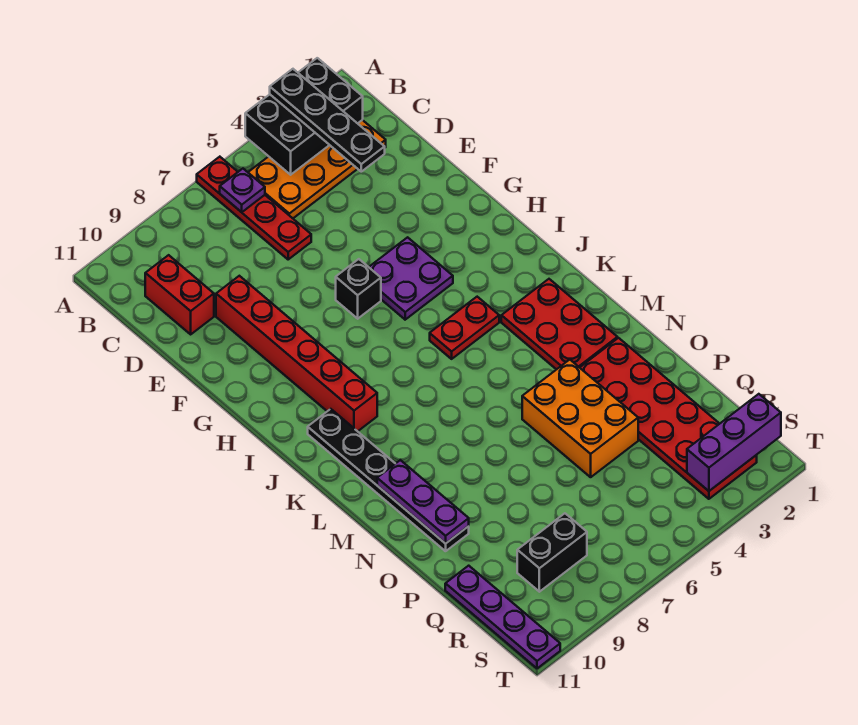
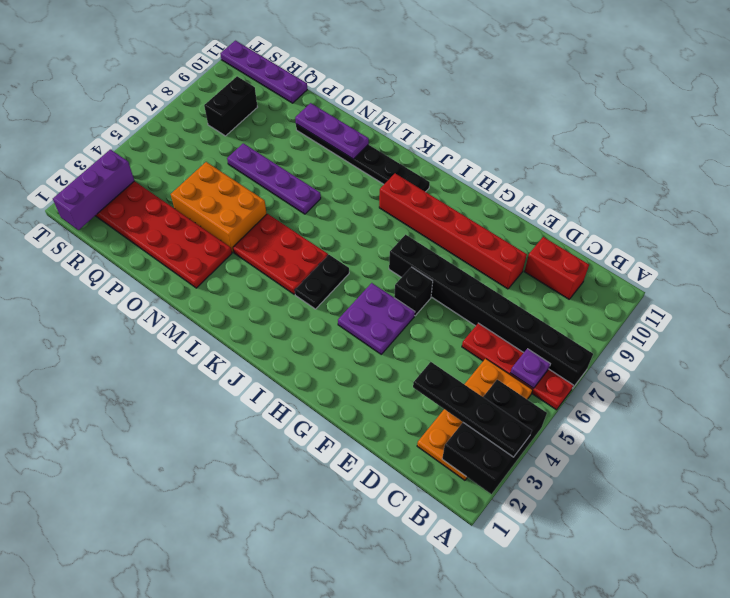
none -> black brick A7:H7 level 1
red plate J4:J5 level 1 -> black plate J4:J5 level 1
red plate K2:M3 level 1 -> red plate K4:M5 level 1
none -> purple plate M7:P7 level 1

